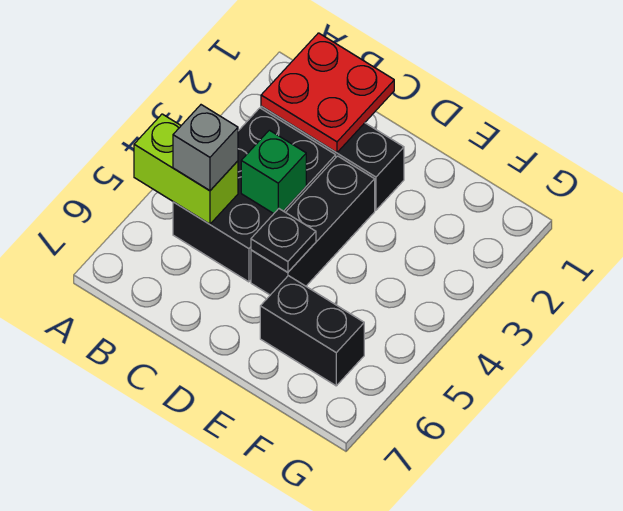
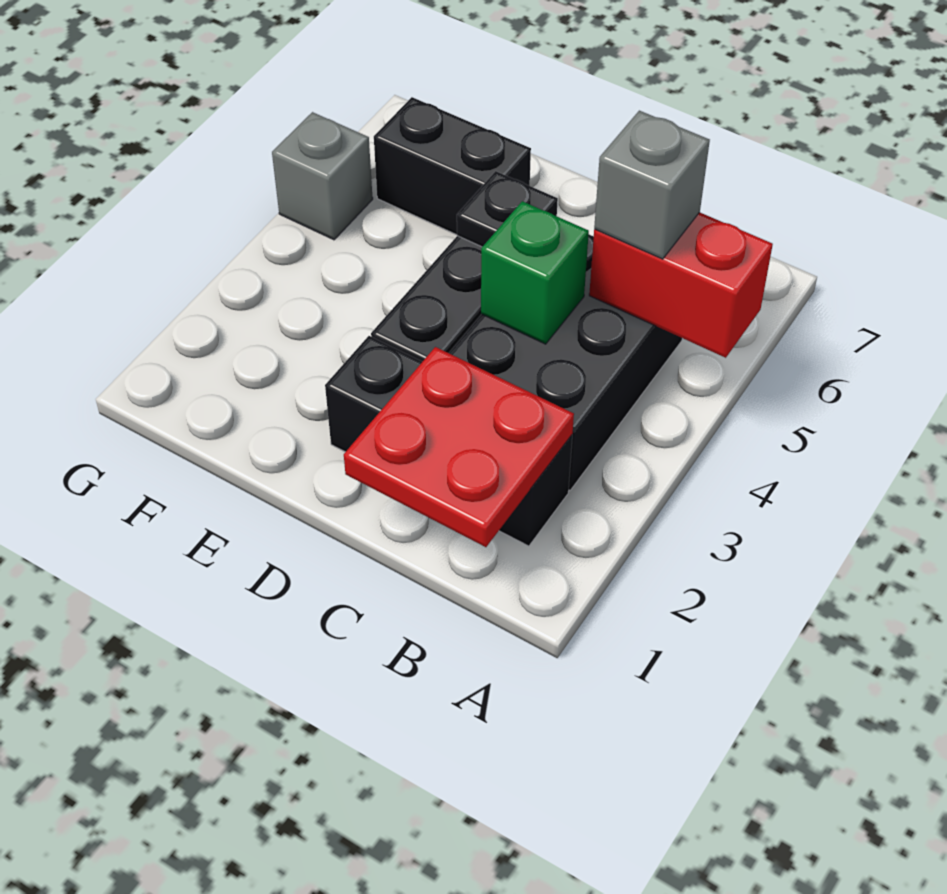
lime brick A5:B5 level 2 -> red brick A5:B5 level 2
none -> grey brick G5 level 1

